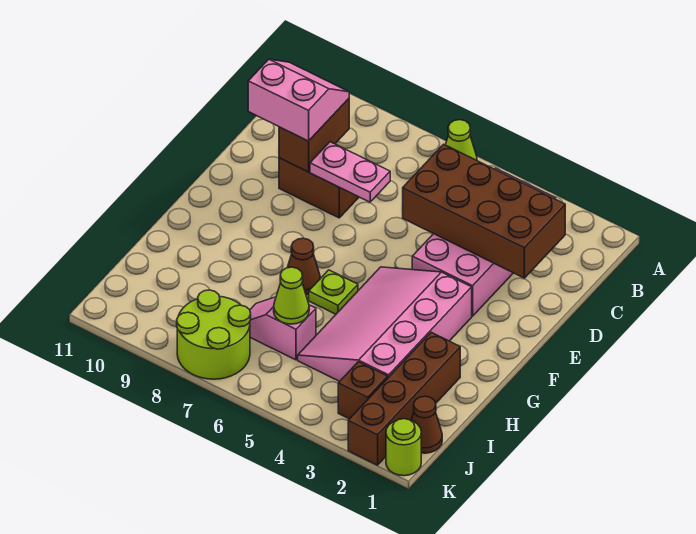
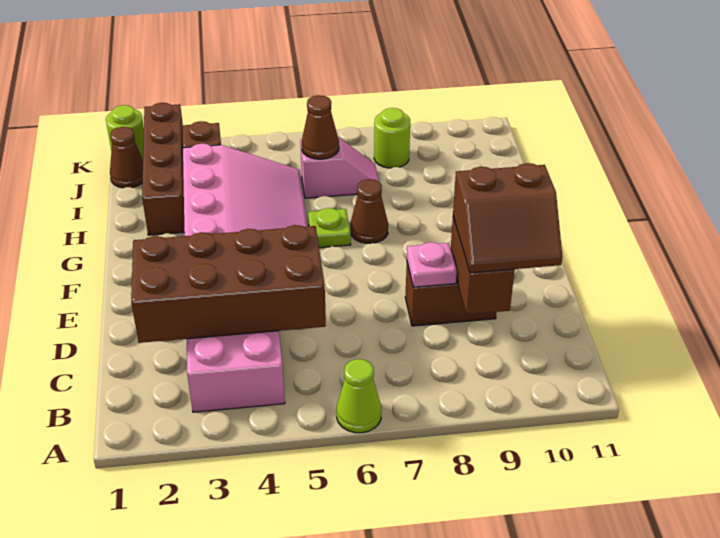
pink slope C9:D10 level 3 top D -> brown slope C9:D10 level 3 top D
pink plate D7:D8 level 2 -> pink plate D8 level 2
lime cone I6 level 2 -> brown cone I6 level 2
lime round brick J7:K8 level 1 -> lime round brick J8 level 1

